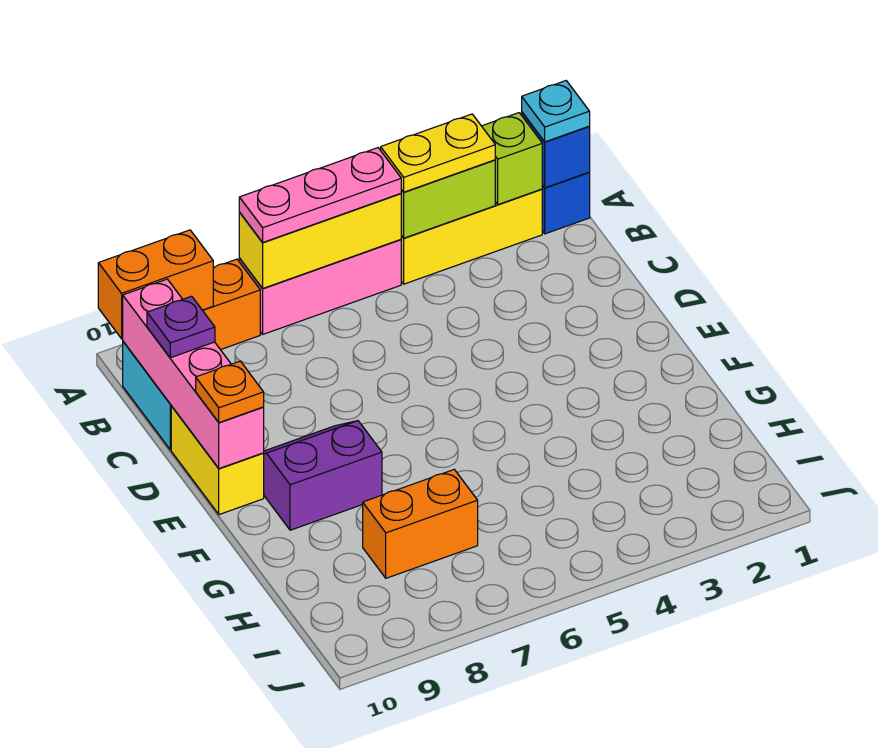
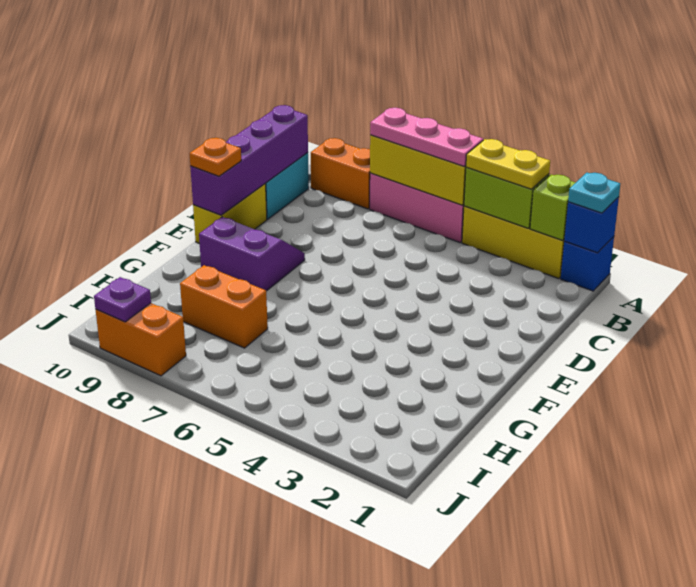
orange brick A9:A10 level 2 -> orange brick J8:J9 level 1
pink brick B10:E10 level 2 -> purple brick B10:E10 level 2
purple plate C10 level 3 -> purple plate J9 level 2

